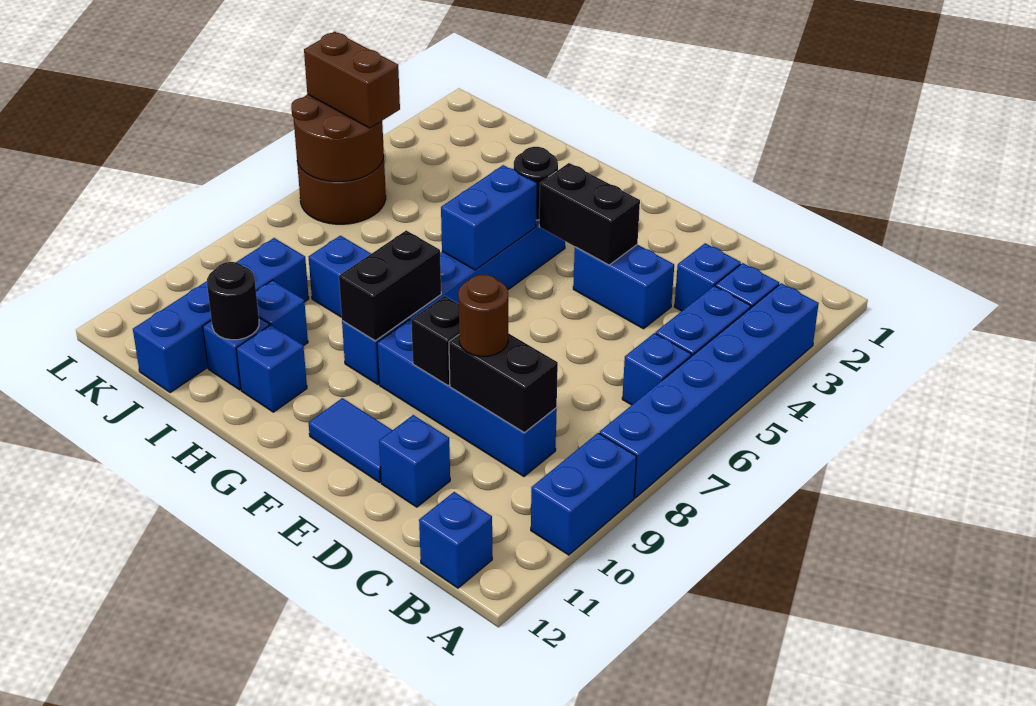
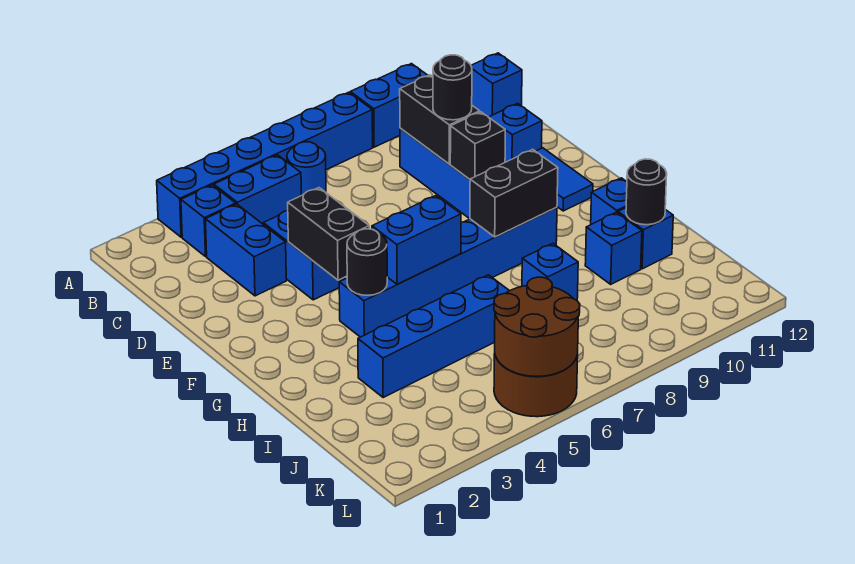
blue brick B6 level 1 -> blue round brick B6 level 1
blue brick C3 level 1 -> blue brick C3:D3 level 1
brown round brick D9 level 3 -> black round brick D9 level 3
blue brick J9:J12 level 1 -> blue brick I3:I6 level 1
brown brick K5:L5 level 3 -> none

